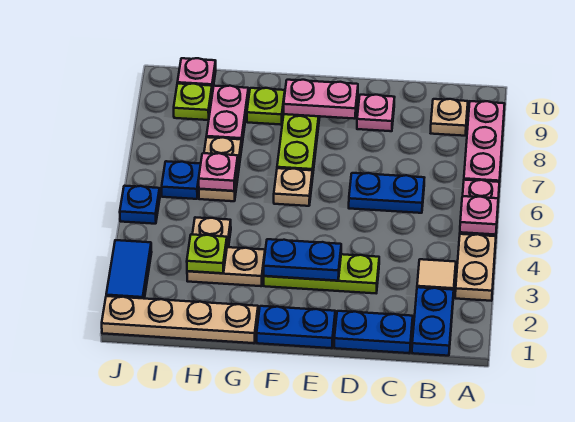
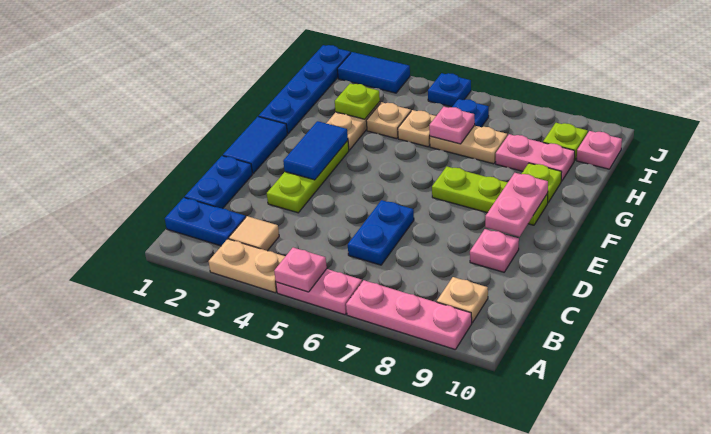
blue plate E1:F1 level 1 -> blue tile E1:F1 level 1
blue plate E3:F3 level 2 -> blue tile E3:F3 level 2
tan plate F6 level 1 -> tan plate H5 level 1
tan plate G1:J1 level 1 -> blue plate G1:J1 level 1

